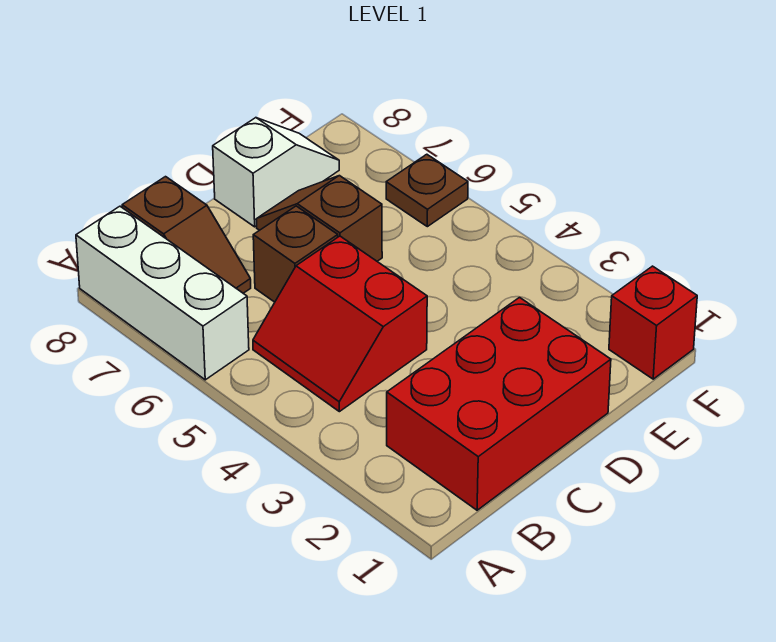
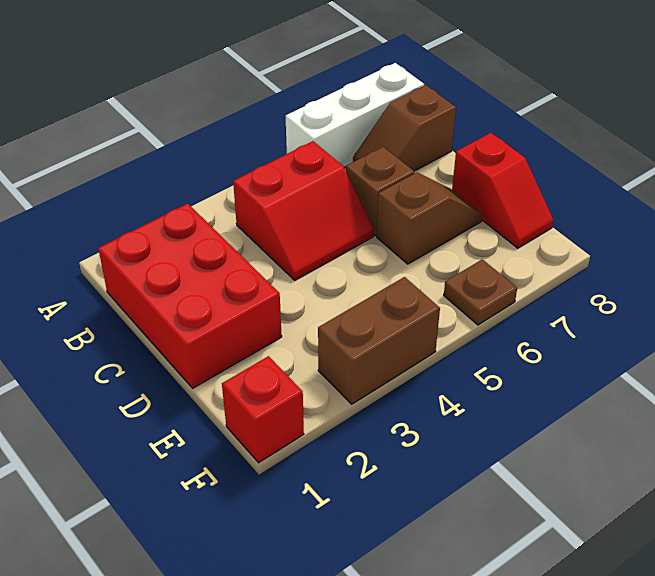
red slope B4:C5 level 1 top C -> red slope B4:C5 level 1 top B
white slope D8:E8 level 1 top D -> red slope D8:E8 level 1 top D
none -> brown brick F3:F4 level 1

